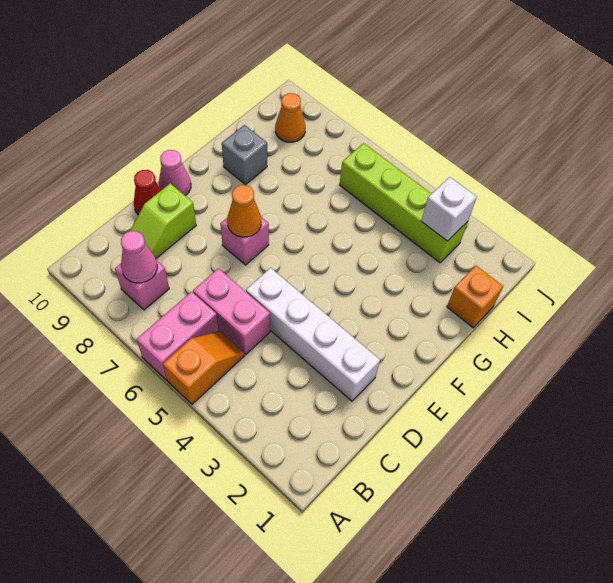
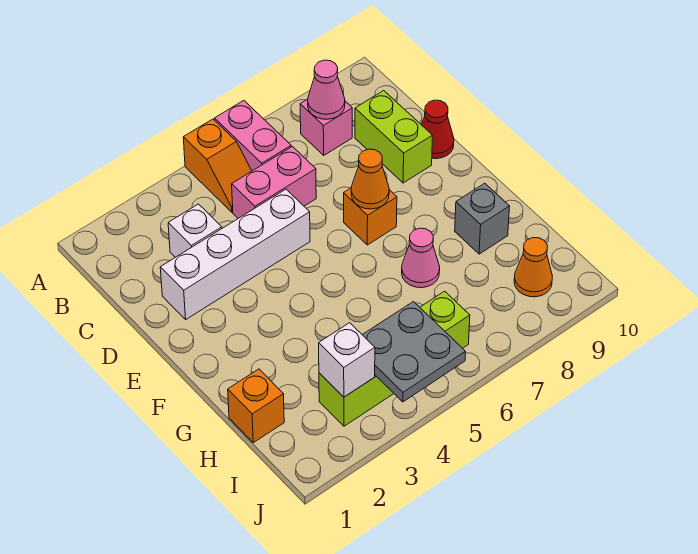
none -> white brick C3 level 1
lime slope C9:D9 level 1 top D -> lime brick C9:D9 level 1
pink brick E7 level 1 -> orange brick E7 level 1
pink cone E10 level 1 -> pink cone G7 level 1
none -> grey plate I4:J5 level 2

